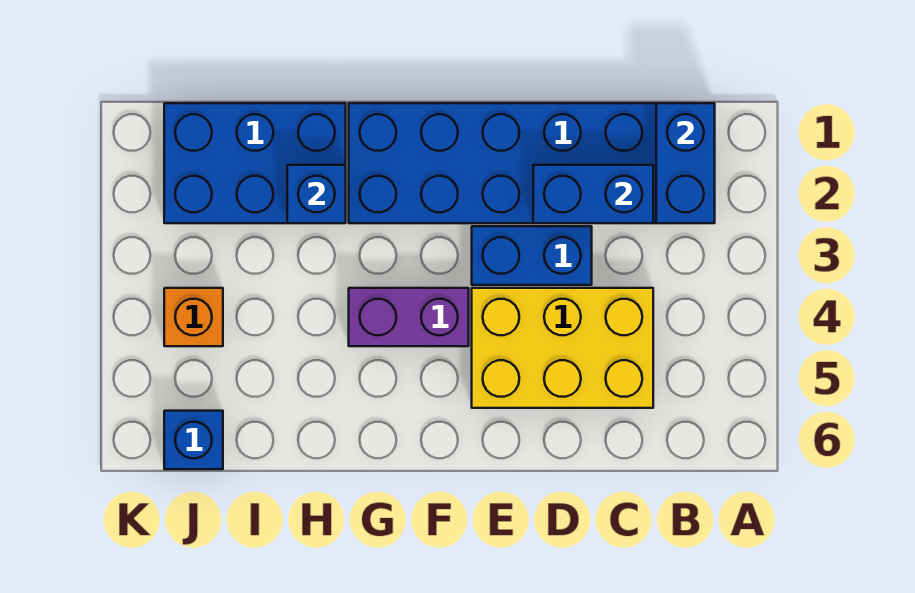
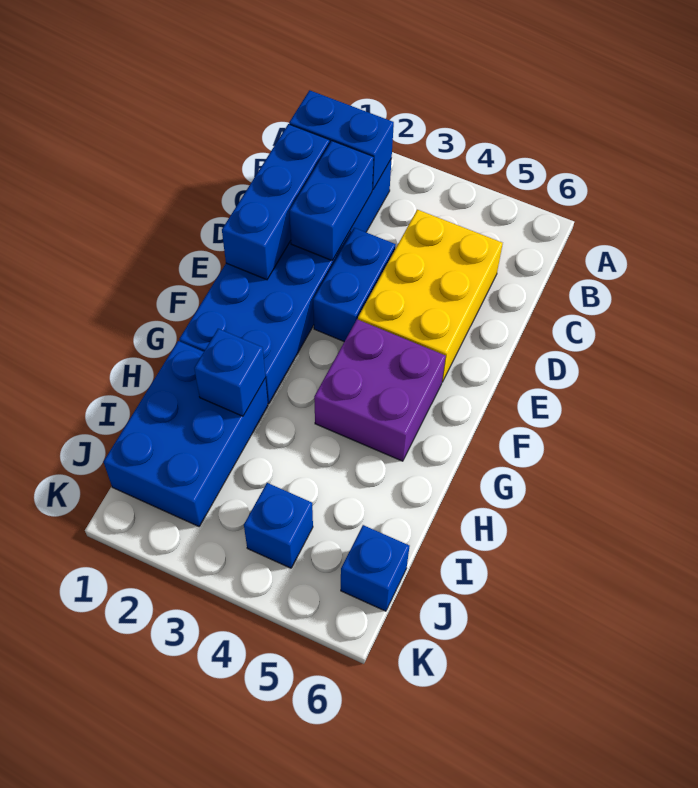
none -> blue brick C1:E1 level 2
purple brick F4:G4 level 1 -> purple brick F4:G5 level 1
orange brick J4 level 1 -> blue brick J4 level 1

